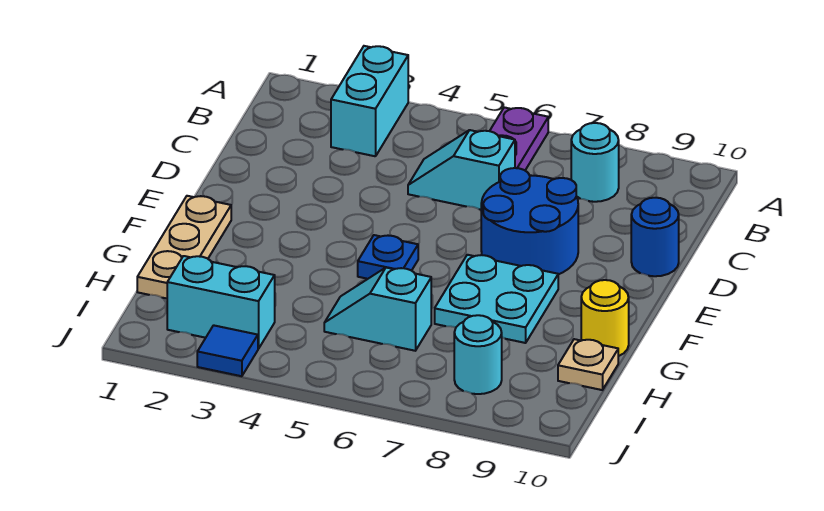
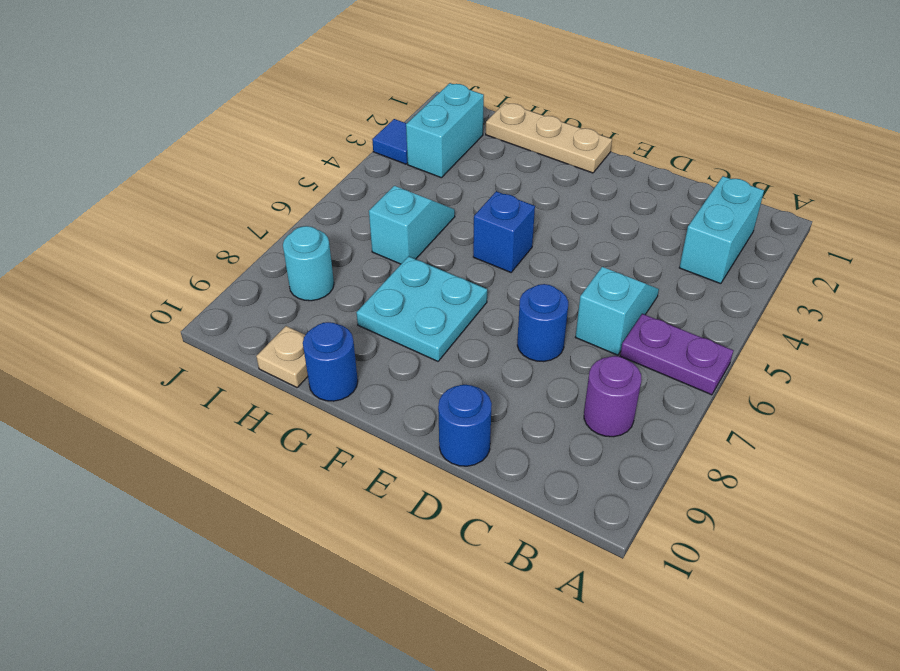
cyan brick A3:B3 level 1 -> cyan brick B2:B3 level 1
cyan round brick B8 level 1 -> purple round brick B8 level 1
blue round brick D7:E8 level 1 -> blue round brick D7 level 1
blue plate F5 level 1 -> blue brick F5 level 1
yellow round brick G10 level 1 -> blue round brick G10 level 1

